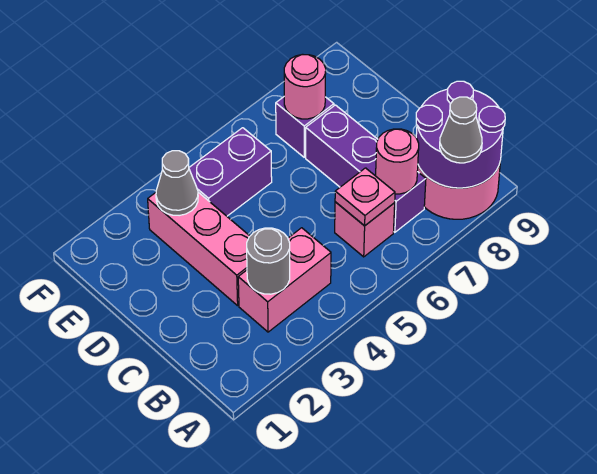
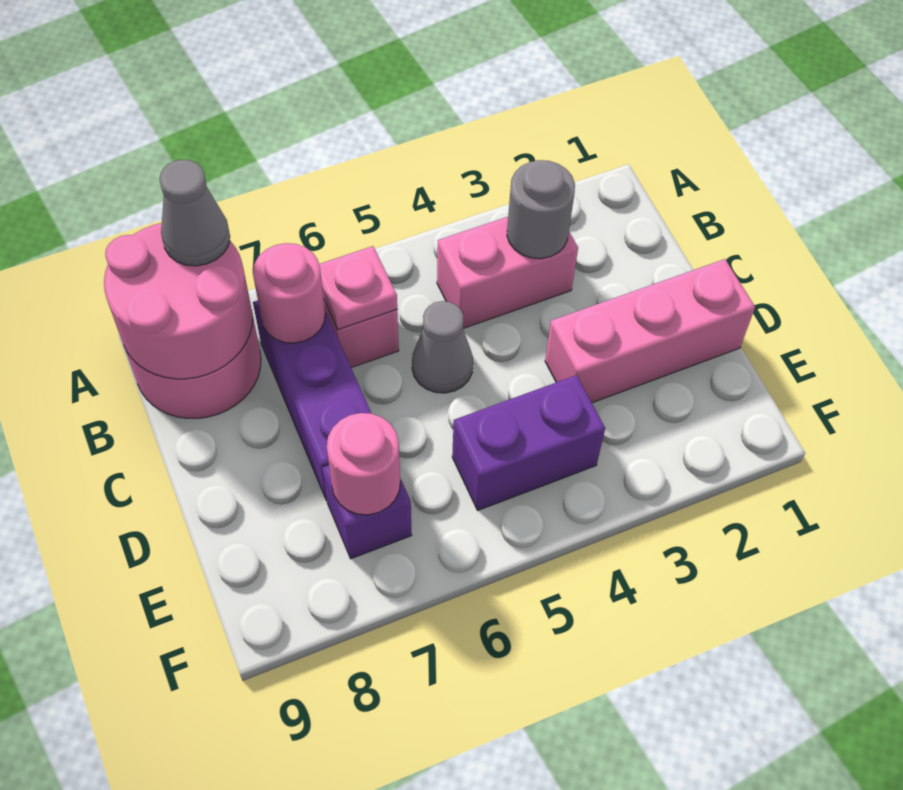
purple round brick A8:B9 level 2 -> pink round brick A8:B9 level 2
pink brick C3:E3 level 1 -> pink brick D1:D3 level 1
grey cone E3 level 2 -> grey cone C5 level 1

